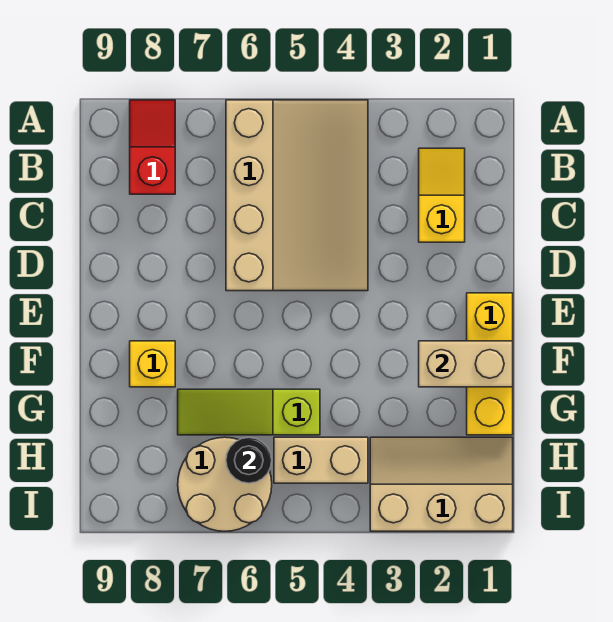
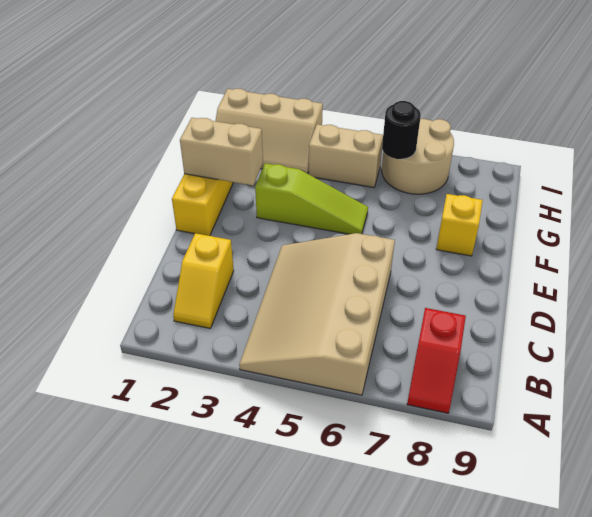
lime slope G5:G7 level 1 top 5 -> lime slope F3:F5 level 1 top 3

